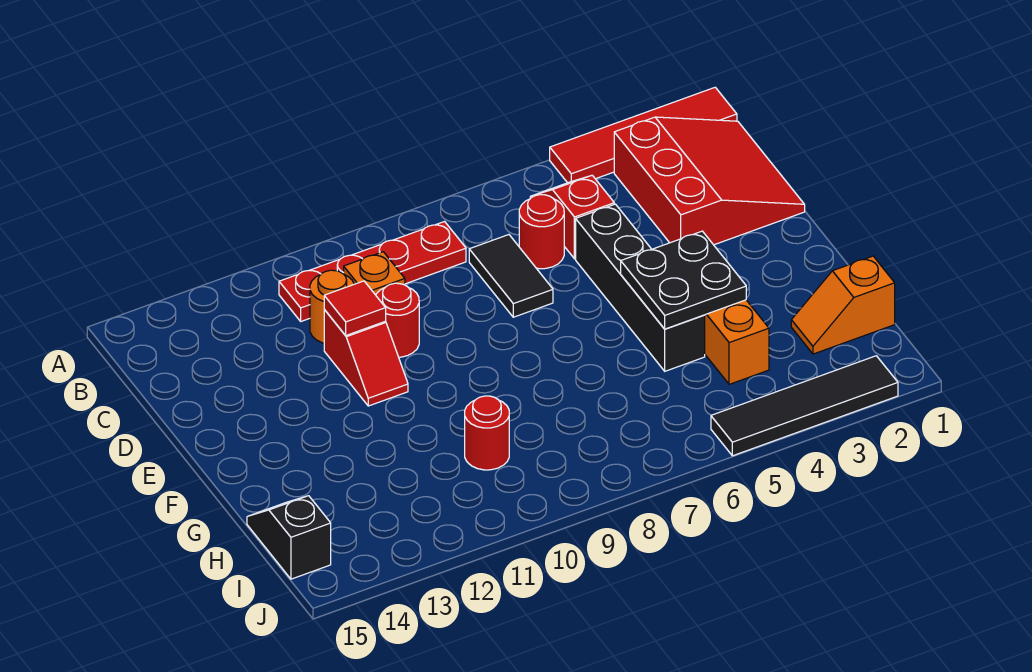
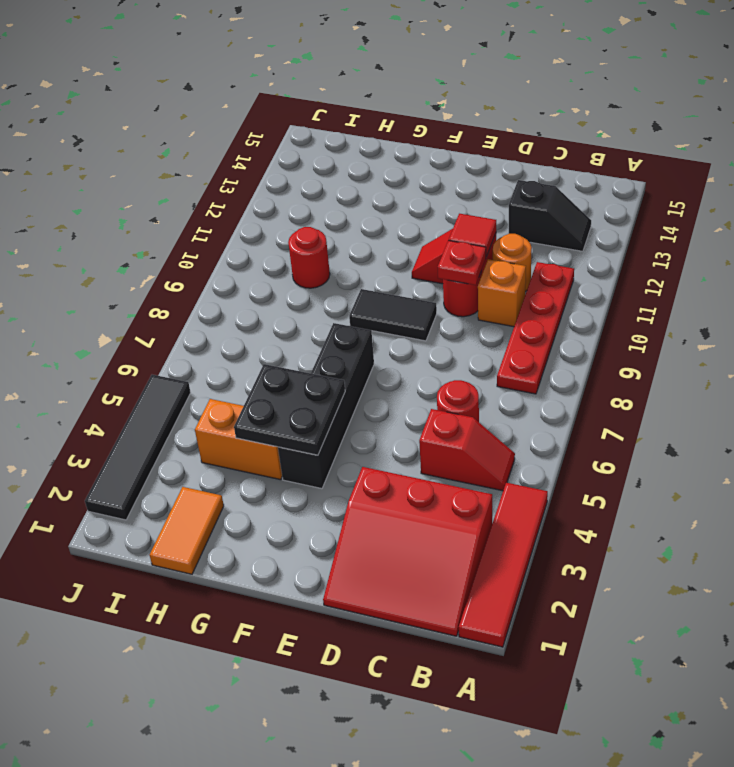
black tile C7:D7 level 1 -> black tile E9:F9 level 1
black brick D5:G5 level 1 -> black brick F4:F7 level 1
none -> red plate D10 level 2
orange slope H1:H2 level 1 top 1 -> orange tile H1:H2 level 1
black slope H15:I15 level 1 top I -> black slope B13:C13 level 1 top C

